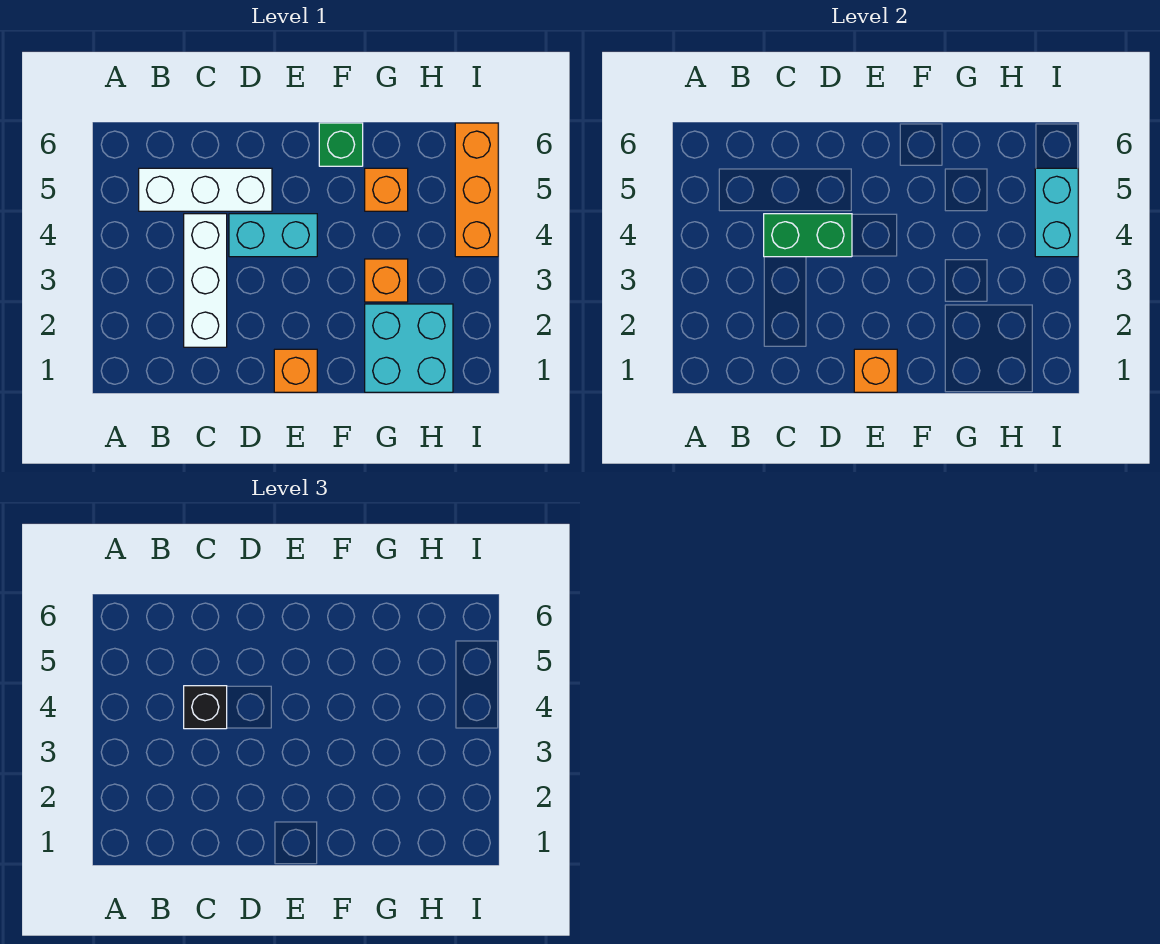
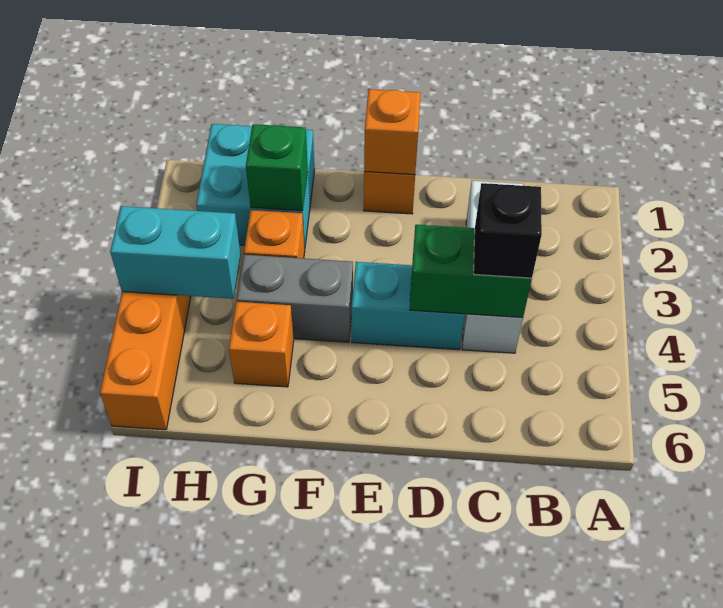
white brick B5:D5 level 1 -> none
none -> grey brick F4:G4 level 1
green brick F6 level 1 -> green brick G2 level 2
cyan brick I4:I5 level 2 -> cyan brick H4:I4 level 2

